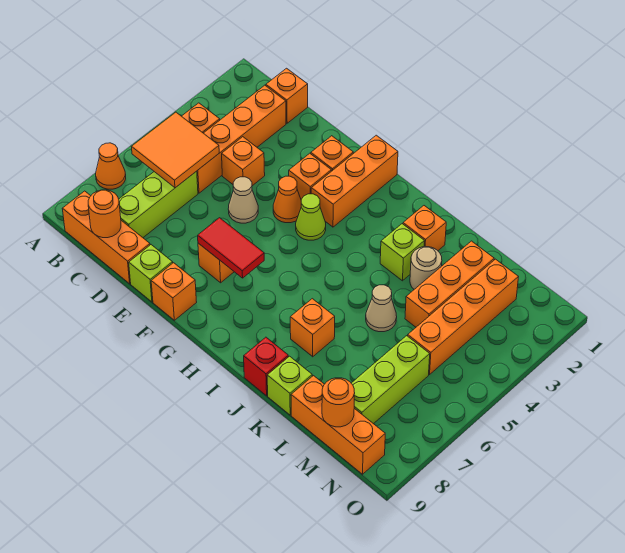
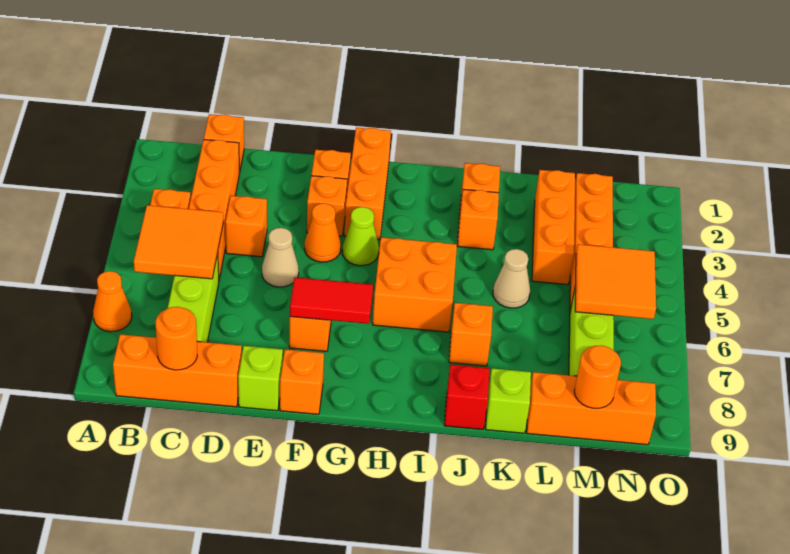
none -> orange brick H5:I6 level 1
lime brick J3 level 1 -> orange brick J3 level 1
tan round brick K3 level 1 -> none
none -> orange tile M5:N6 level 2

